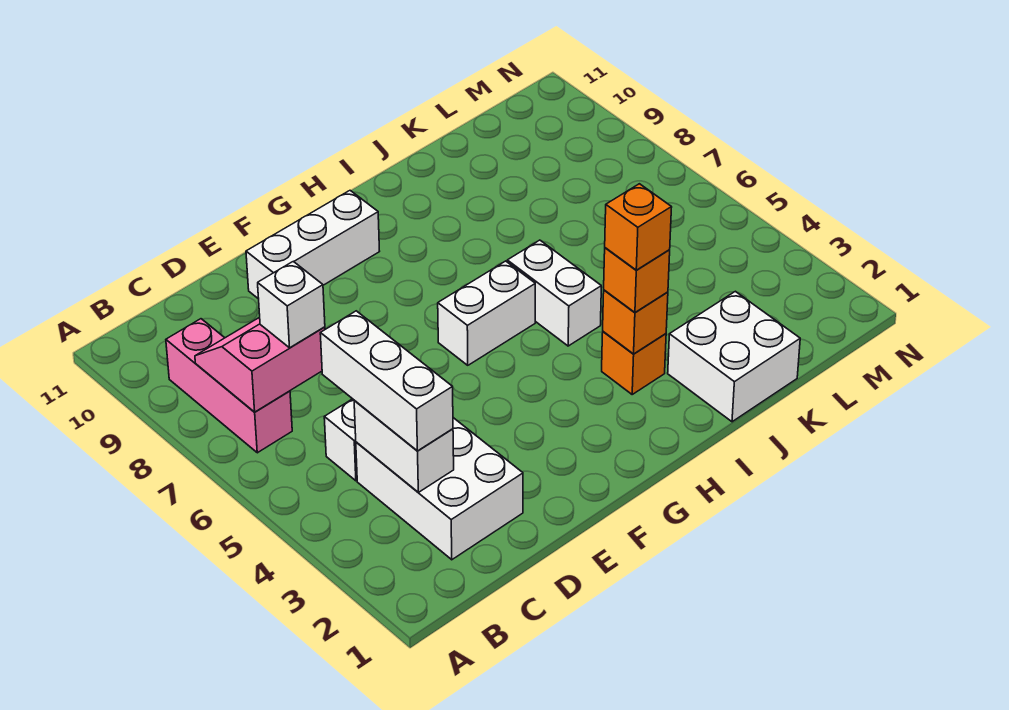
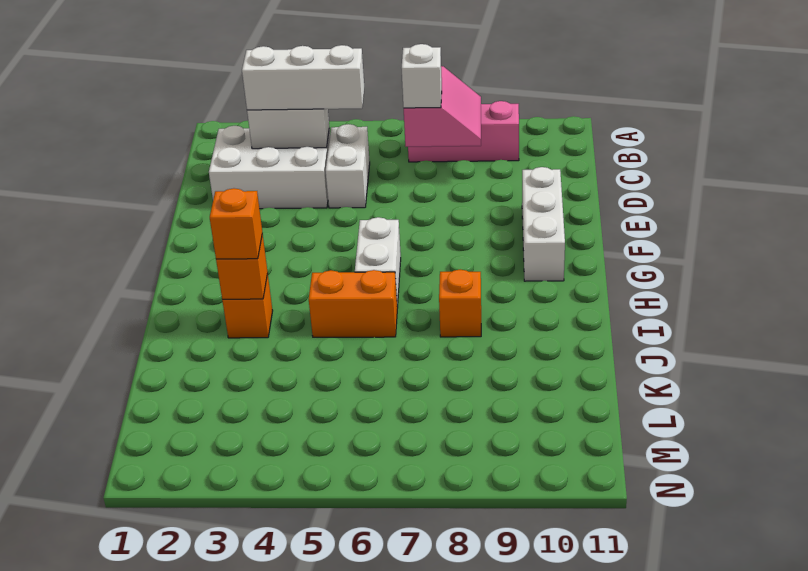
orange brick I3 level 4 -> orange brick I8 level 1
white brick I5:I6 level 1 -> orange brick I5:I6 level 1
white brick J1:K2 level 1 -> none

